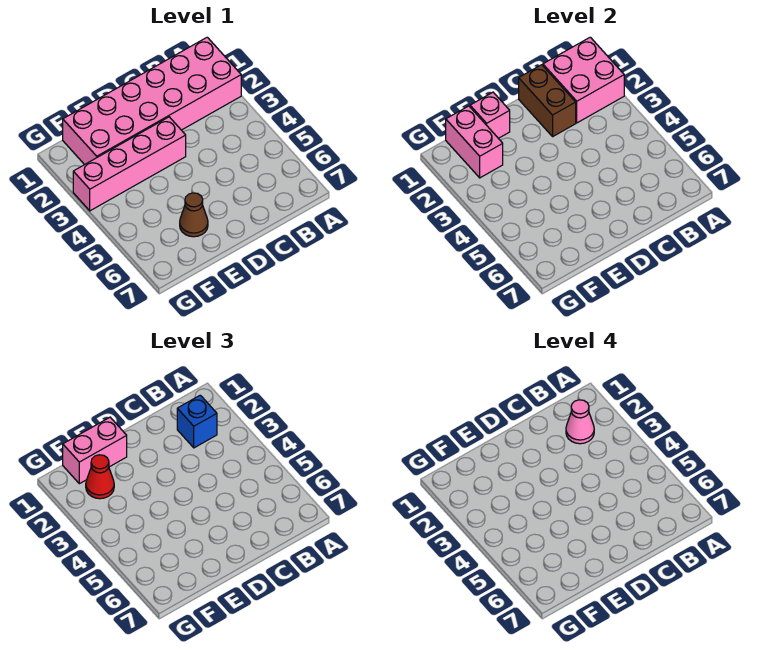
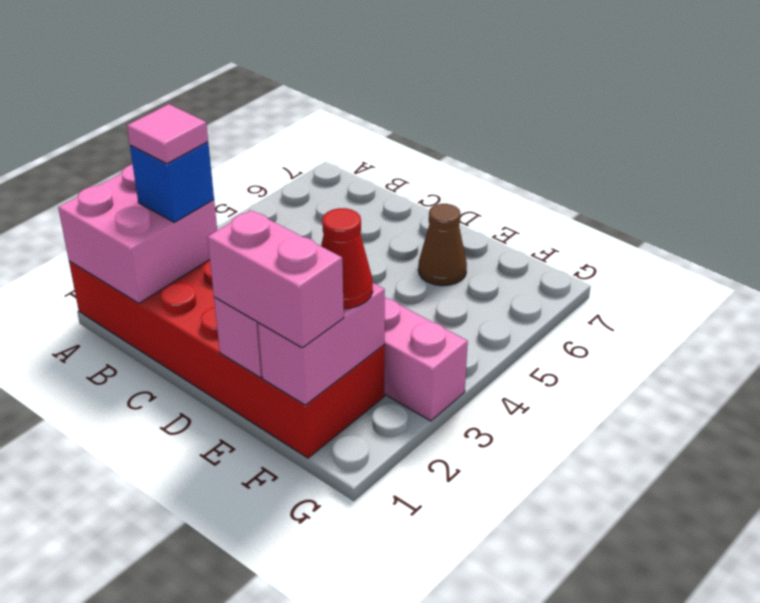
pink brick A1:F2 level 1 -> red brick A1:F2 level 1
pink cone B2 level 4 -> pink tile B2 level 4
brown brick C1:C2 level 2 -> none

